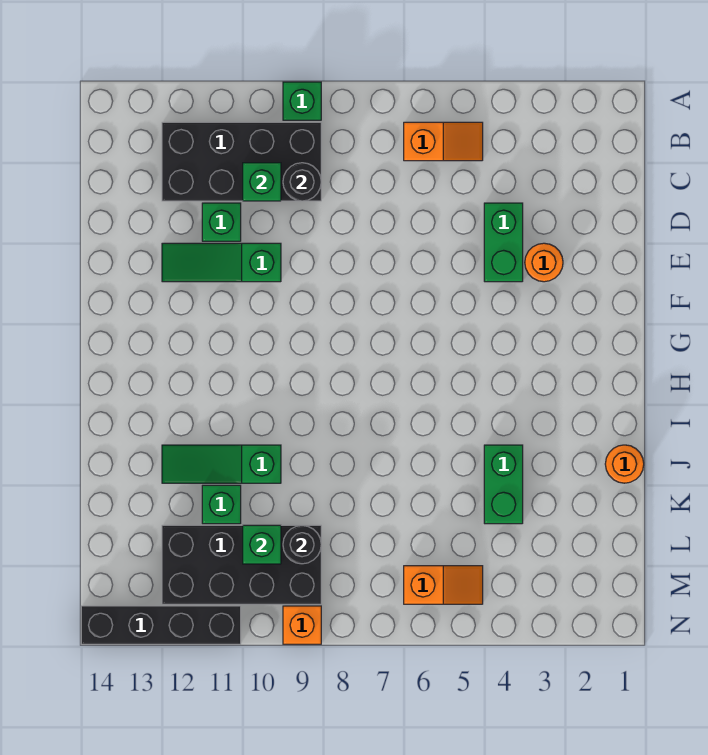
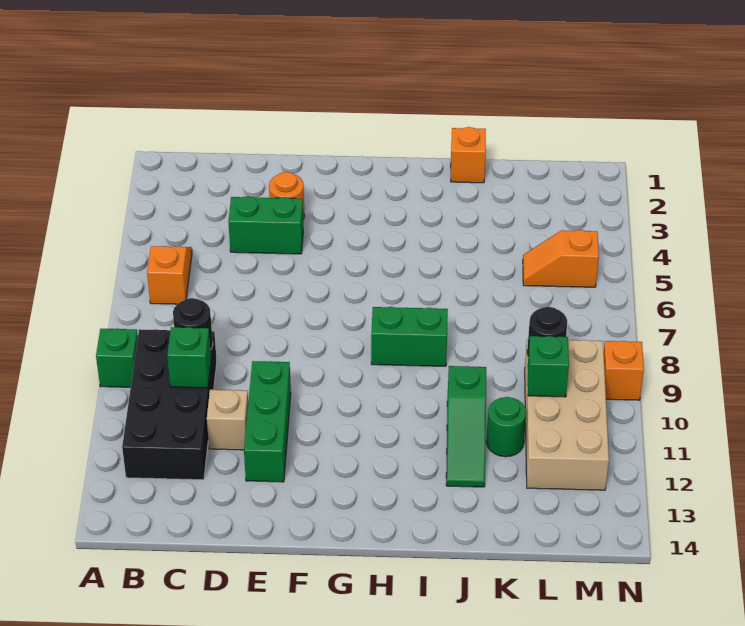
green brick D11 level 1 -> tan brick D11 level 1
green slope E10:E12 level 1 top 10 -> green brick E10:E12 level 1
orange round brick J1 level 1 -> orange brick J1 level 1
green brick J4:K4 level 1 -> green brick H8:I8 level 1
green brick K11 level 1 -> green round brick K11 level 1
black brick L9:M12 level 1 -> tan brick L9:M12 level 1
orange slope M5:M6 level 1 top 6 -> orange slope L5:M5 level 1 top M
black brick N11:N14 level 1 -> none

